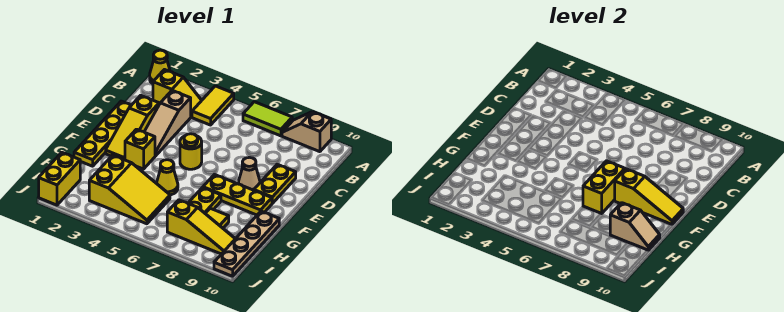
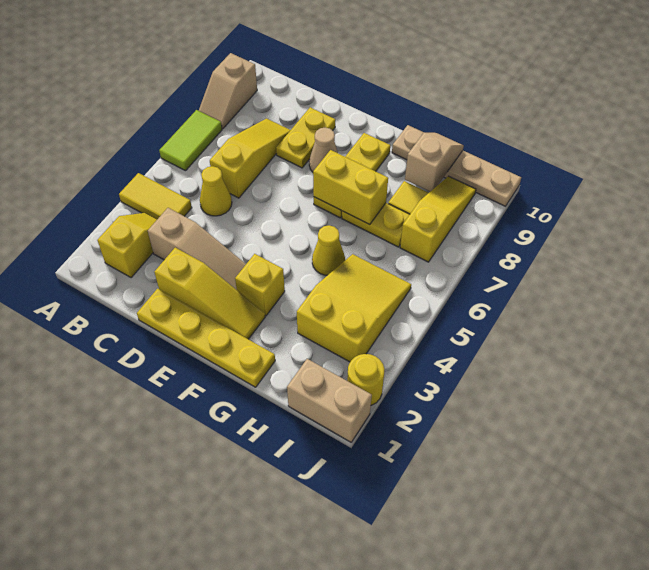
yellow cone A1 level 1 -> yellow cone C5 level 1
yellow plate D9:E9 level 1 -> yellow plate D8:D9 level 1
yellow round brick E5 level 1 -> yellow round brick J2 level 1
yellow slope F8:F10 level 2 top 8 -> yellow slope C6:C8 level 1 top 6
yellow brick I1:J1 level 1 -> tan brick I1:J1 level 1

